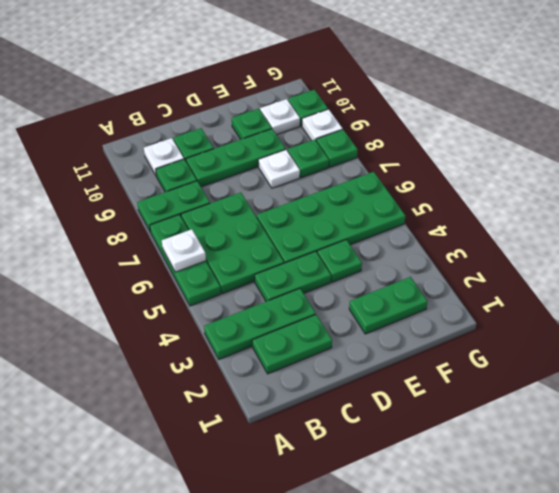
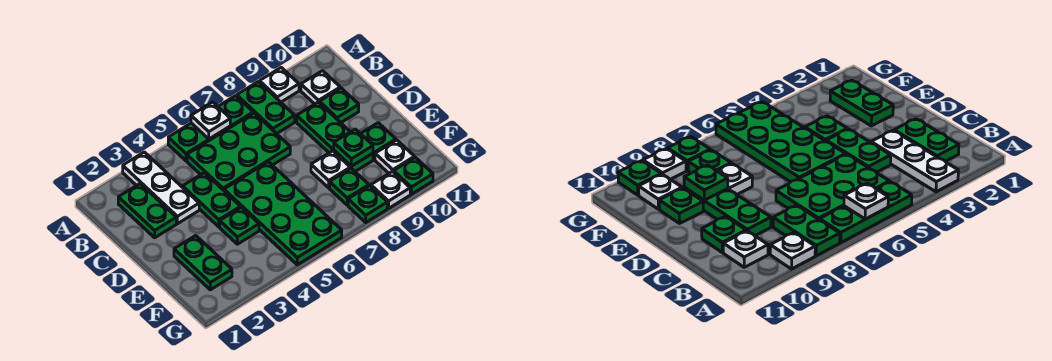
green plate A3:C3 level 1 -> white plate A3:C3 level 1
none -> white plate A9 level 1
green plate B9 level 1 -> green plate E9 level 2

